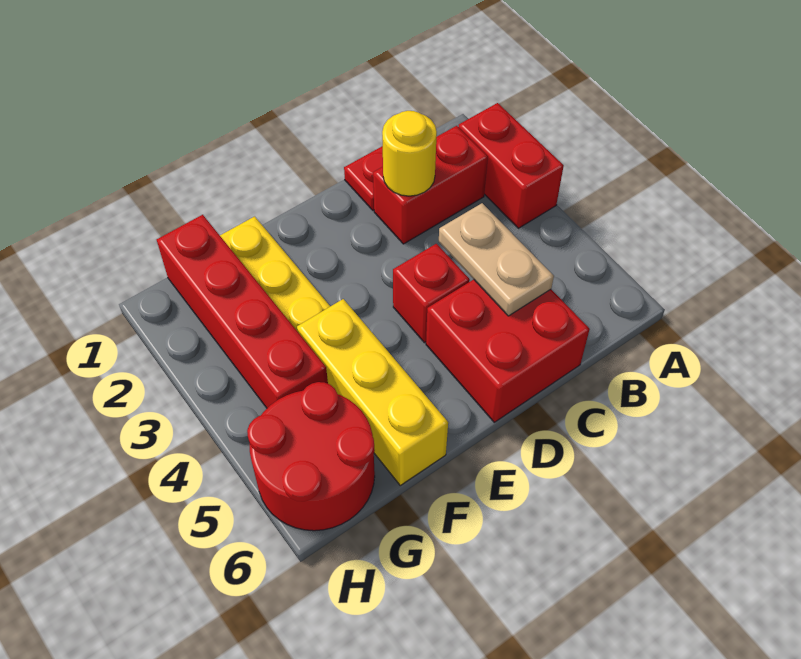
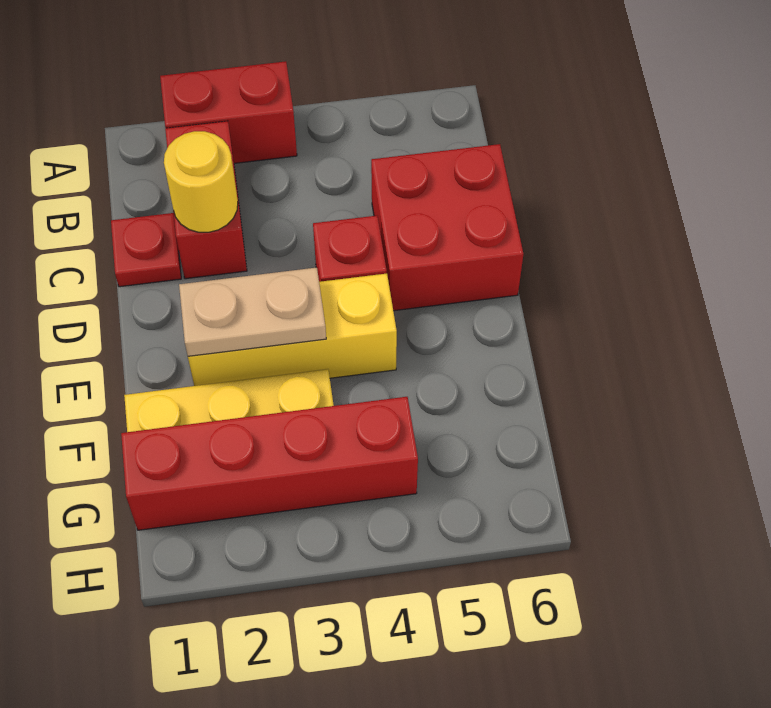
tan plate C4:C5 level 2 -> tan plate E2:E3 level 2
yellow brick F4:F6 level 1 -> yellow brick E2:E4 level 1
red round brick G5:H6 level 1 -> none

